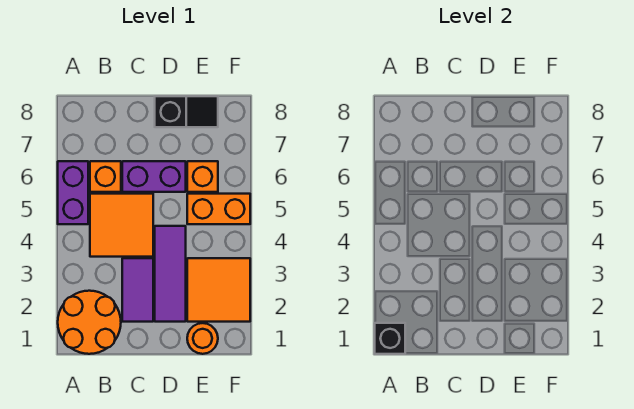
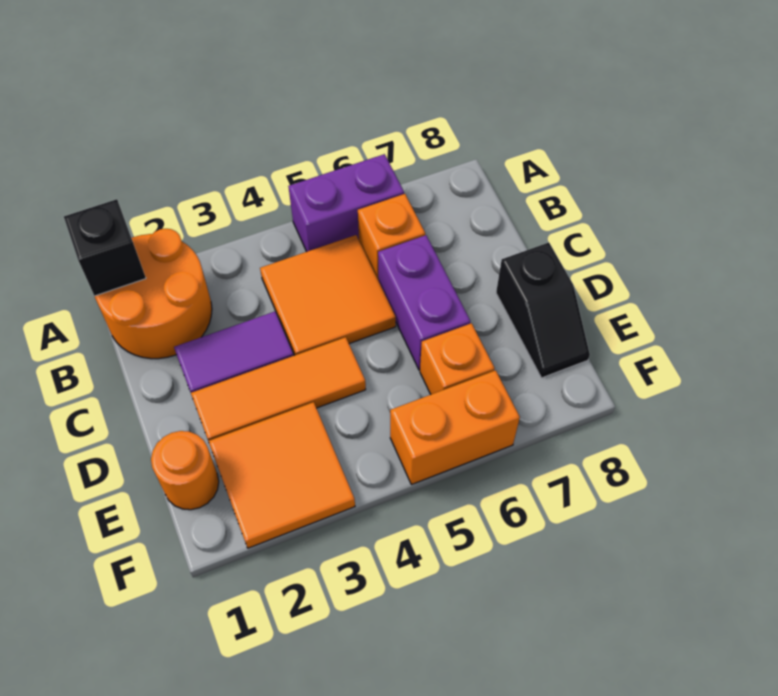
purple tile D2:D4 level 1 -> orange tile D2:D4 level 1
orange brick E5:F5 level 1 -> orange brick F5:F6 level 1

